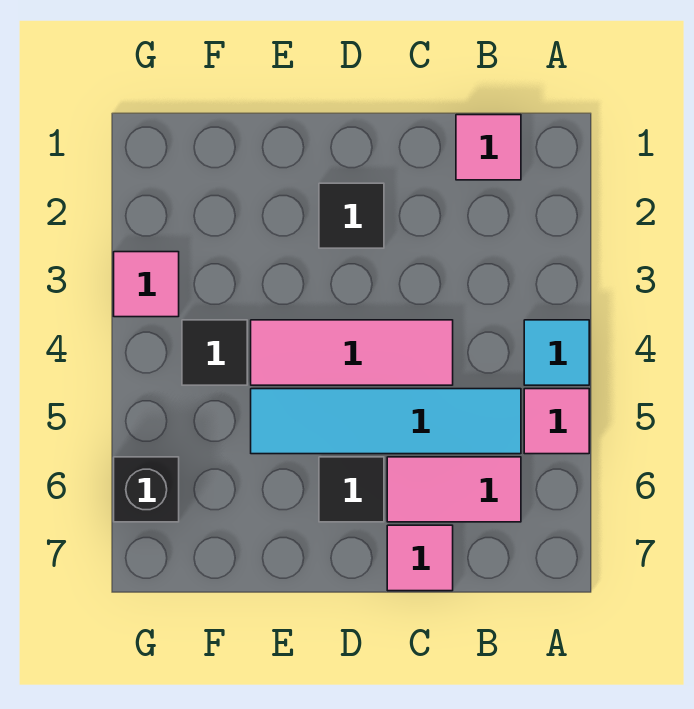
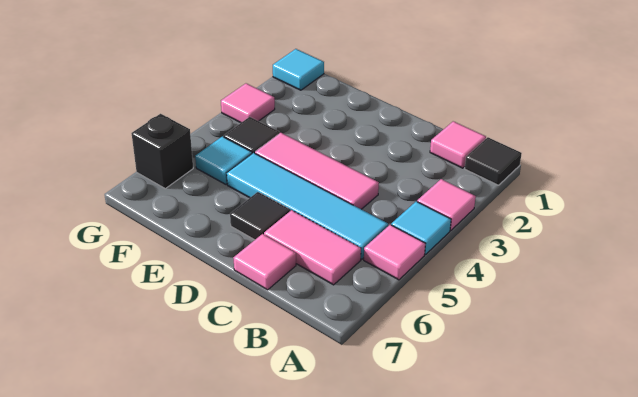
none -> pink tile A3 level 1
black tile D2 level 1 -> black tile A1 level 1
none -> cyan tile F5 level 1
none -> cyan tile G1 level 1

